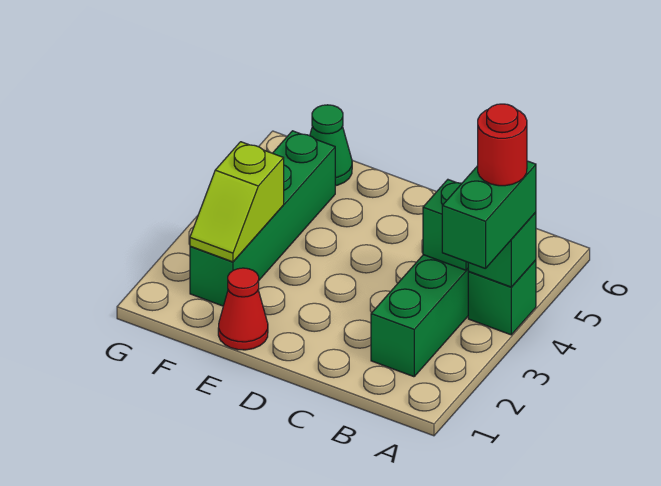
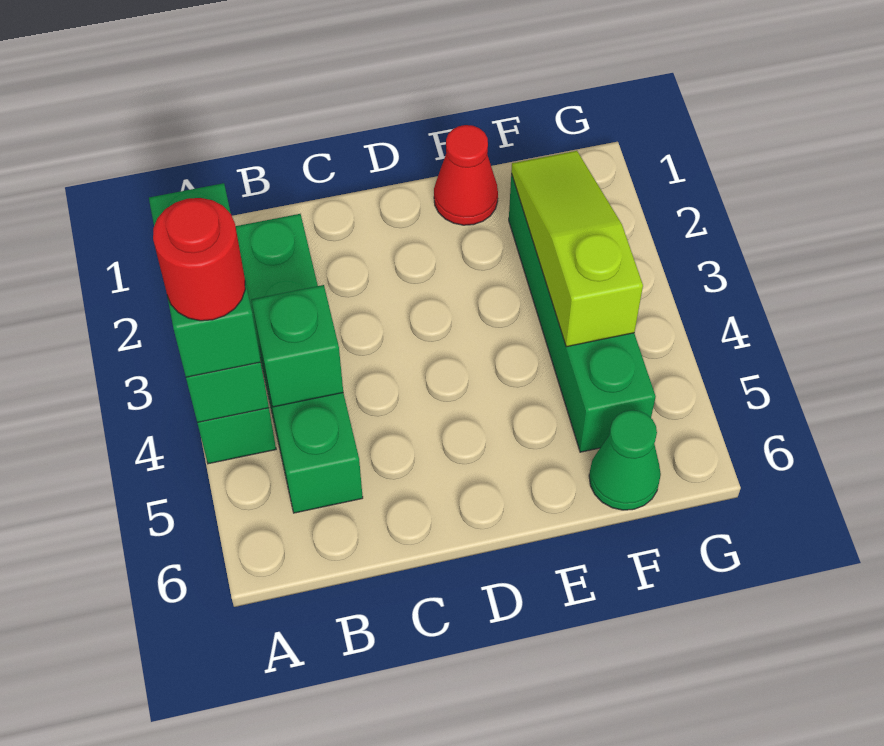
lime slope F2:F3 level 2 top 3 -> lime slope F2:F4 level 2 top 4

